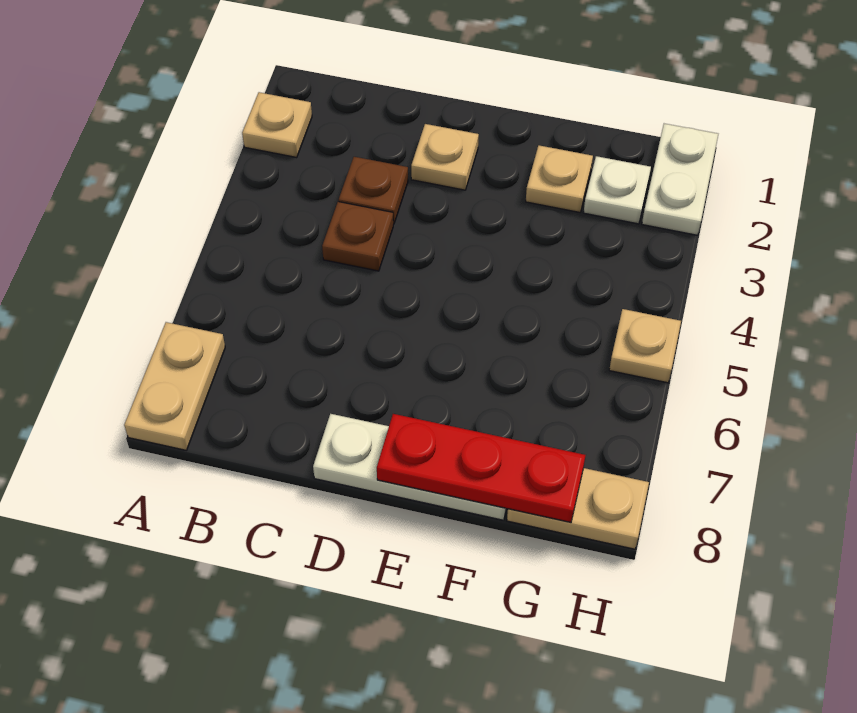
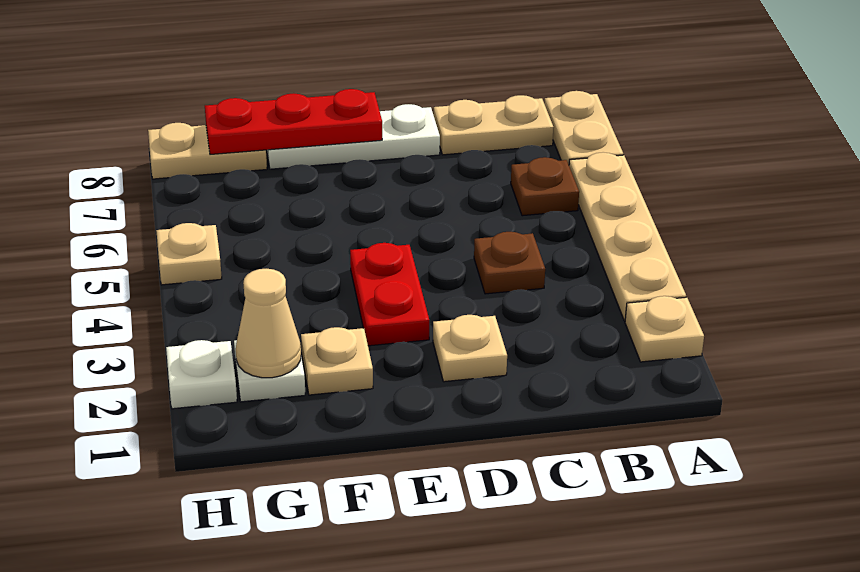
none -> tan plate A3:A6 level 1
none -> tan plate B8:C8 level 1
brown plate C3 level 1 -> brown plate B6 level 1
none -> red plate E3:E4 level 1
none -> tan cone G2 level 2
white plate H1:H2 level 1 -> white plate H2 level 1

